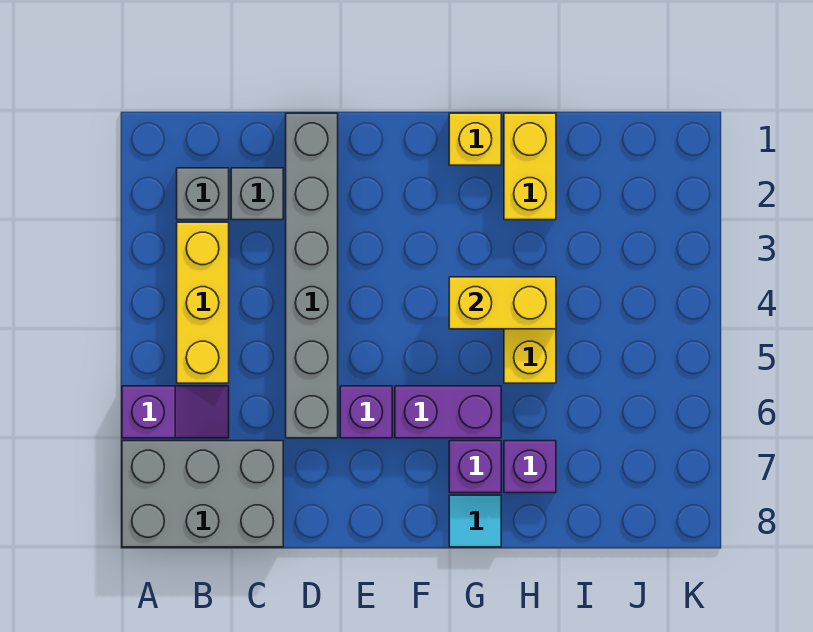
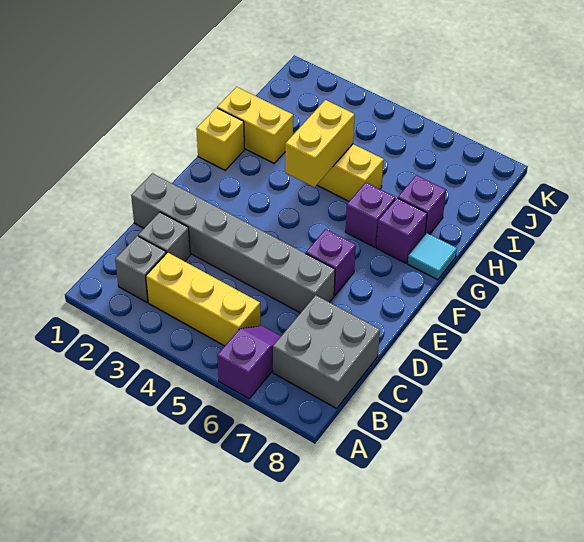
grey brick A7:C8 level 1 -> grey brick B7:C8 level 1
purple brick F6:G6 level 1 -> purple brick G6 level 1

